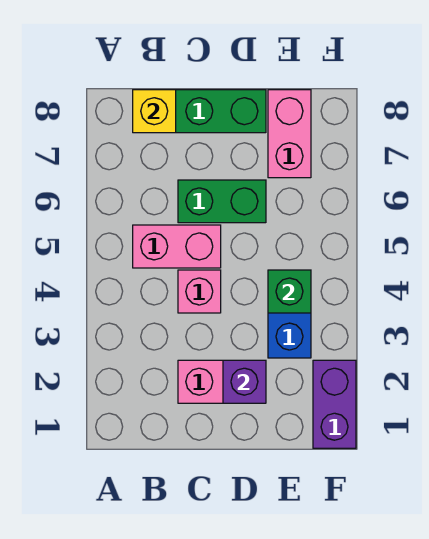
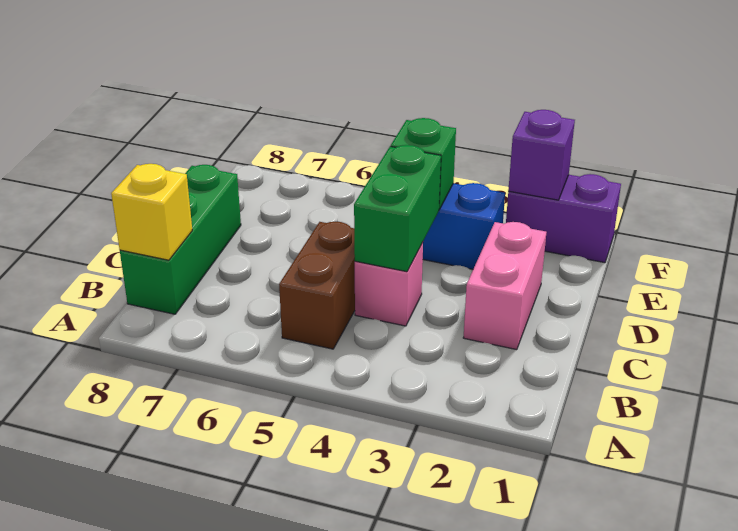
pink brick B5:C5 level 1 -> brown brick B5:C5 level 1
green brick C6:D6 level 1 -> green brick C4:D4 level 2
purple brick D2 level 2 -> purple brick F2 level 2
pink brick E7:E8 level 1 -> none

